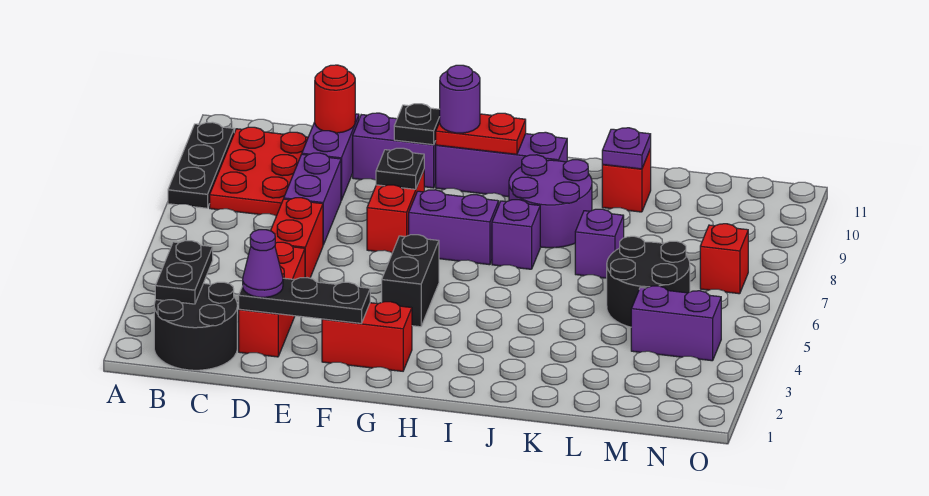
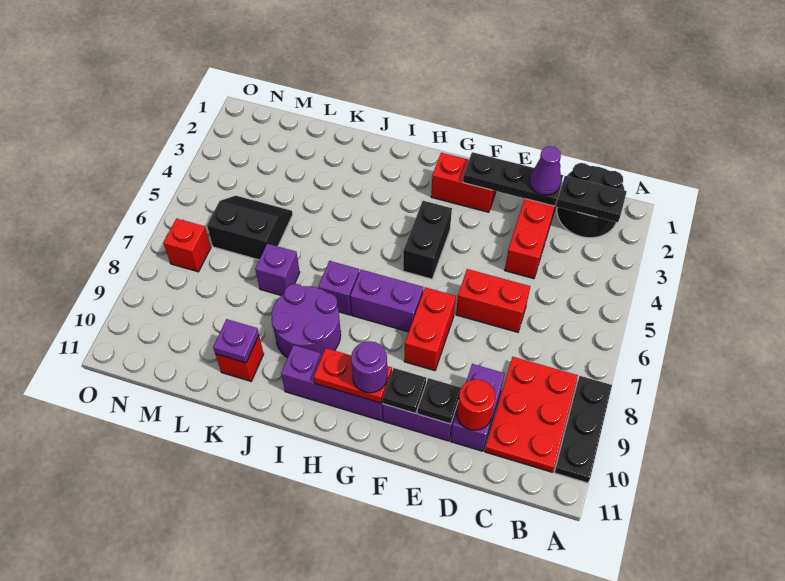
black plate B2:B3 level 2 -> black plate B2:C2 level 2
red brick D5:D6 level 1 -> red brick D6:E6 level 1
purple brick D7:D8 level 1 -> none
black plate F8 level 2 -> black plate E10 level 2
black round brick L5:M6 level 1 -> black slope L5:M6 level 1 top 6
purple brick M4:N4 level 1 -> none

